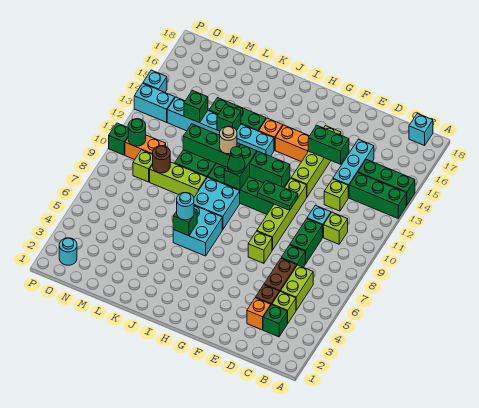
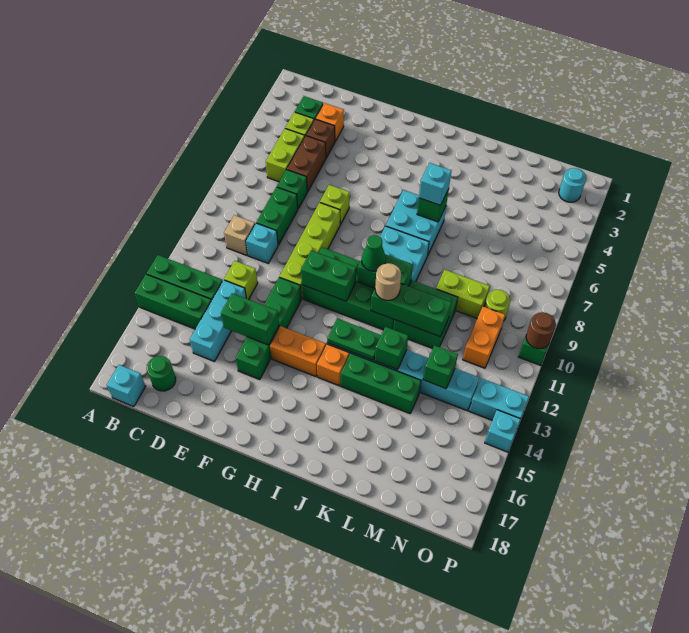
lime brick C10 level 1 -> tan brick C10 level 1
green plate F10:G10 level 2 -> green plate I13:J13 level 2
lime brick F12:F15 level 1 -> green brick F12:F15 level 1
green brick I10:I11 level 2 -> green brick I10:J10 level 2
cyan round brick J6 level 3 -> cyan brick J6 level 3
lime brick K9:M9 level 1 -> lime brick L9:M9 level 1
brown round brick M9 level 2 -> brown round brick P10 level 2
lime brick N9 level 1 -> lime round brick N9 level 1
orange brick N10:O10 level 1 -> orange brick N10:N11 level 1
green round brick O10 level 2 -> green round brick C17 level 1

